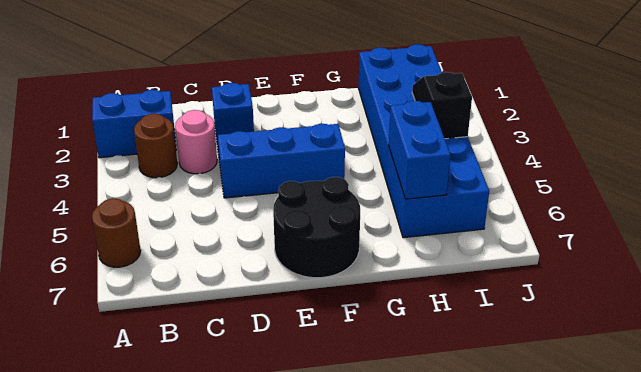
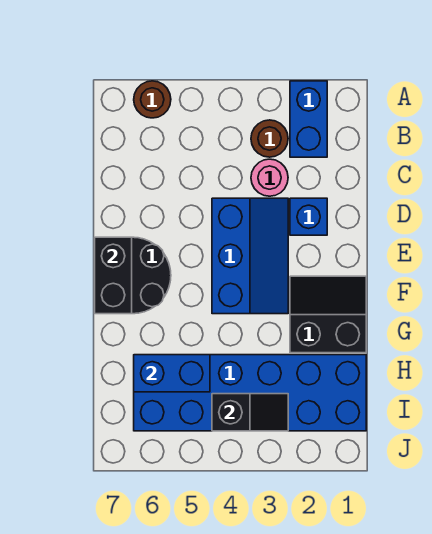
none -> black brick E7:F7 level 2
none -> black slope F1:G2 level 1 top G

